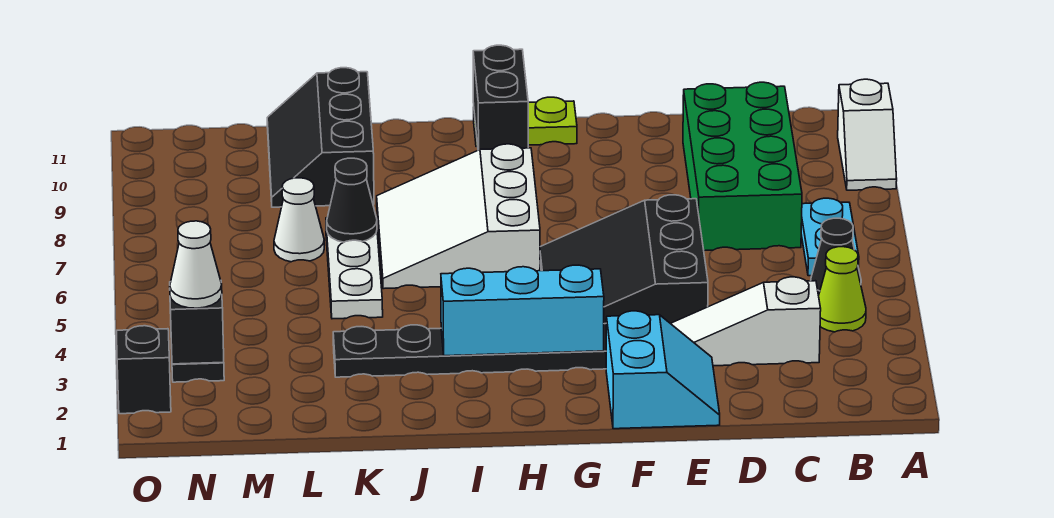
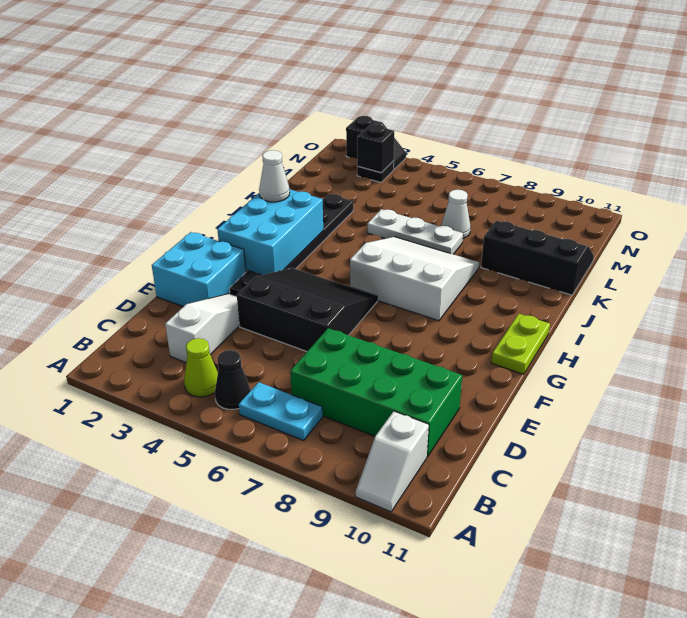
white slope A9:A10 level 1 top 10 -> white slope A10:B10 level 1 top B
cyan slope E1:F2 level 1 top F -> cyan brick E1:F2 level 1
cyan brick G3:I3 level 2 -> cyan brick G2:I3 level 2
black brick H10:H11 level 2 -> none
black cone K7 level 2 -> none
white cone N3 level 3 -> white cone I2 level 3

